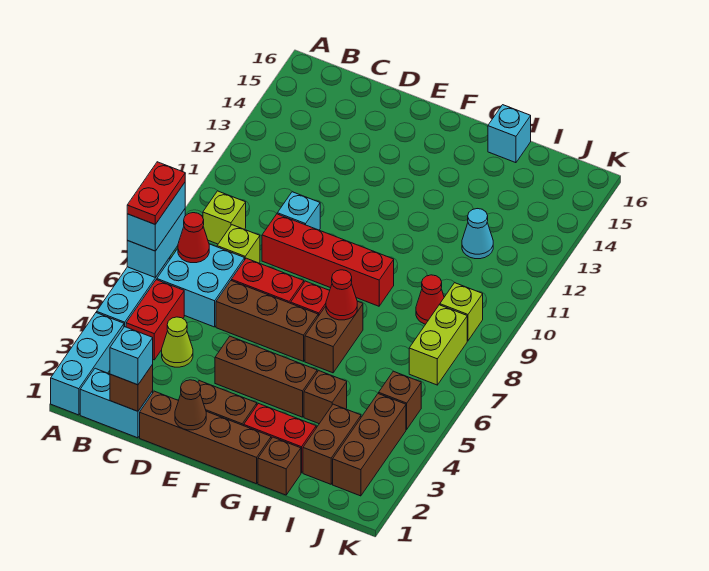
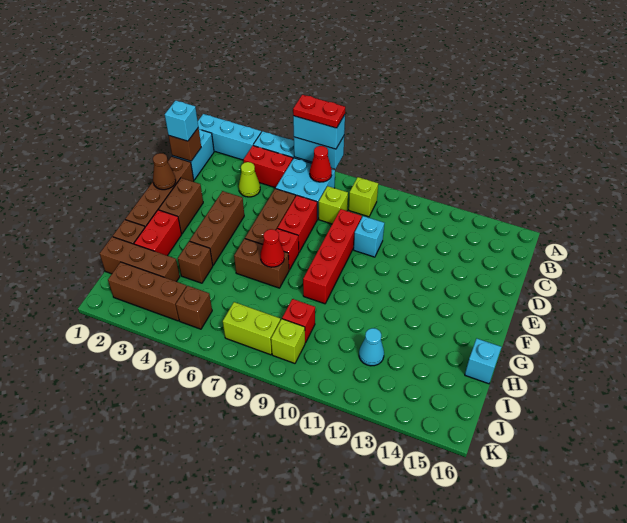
brown brick I2:I3 level 1 -> brown brick I1:I3 level 1
red cone I9 level 1 -> red brick I9 level 1

